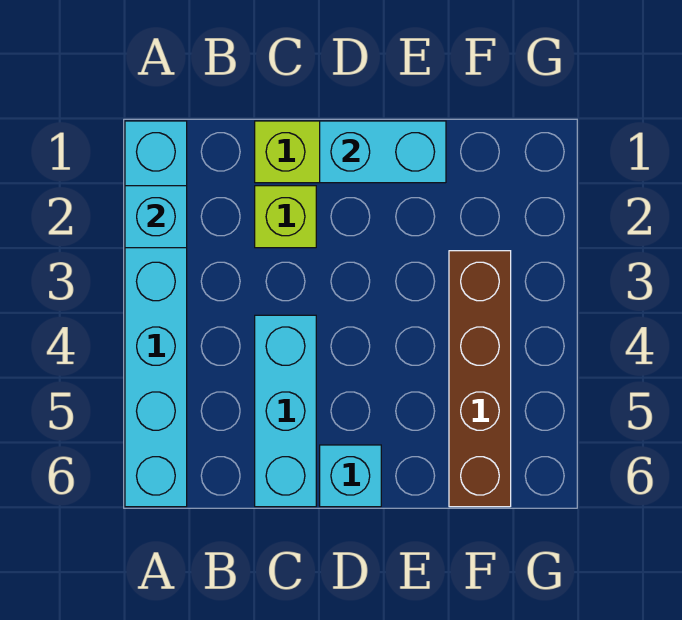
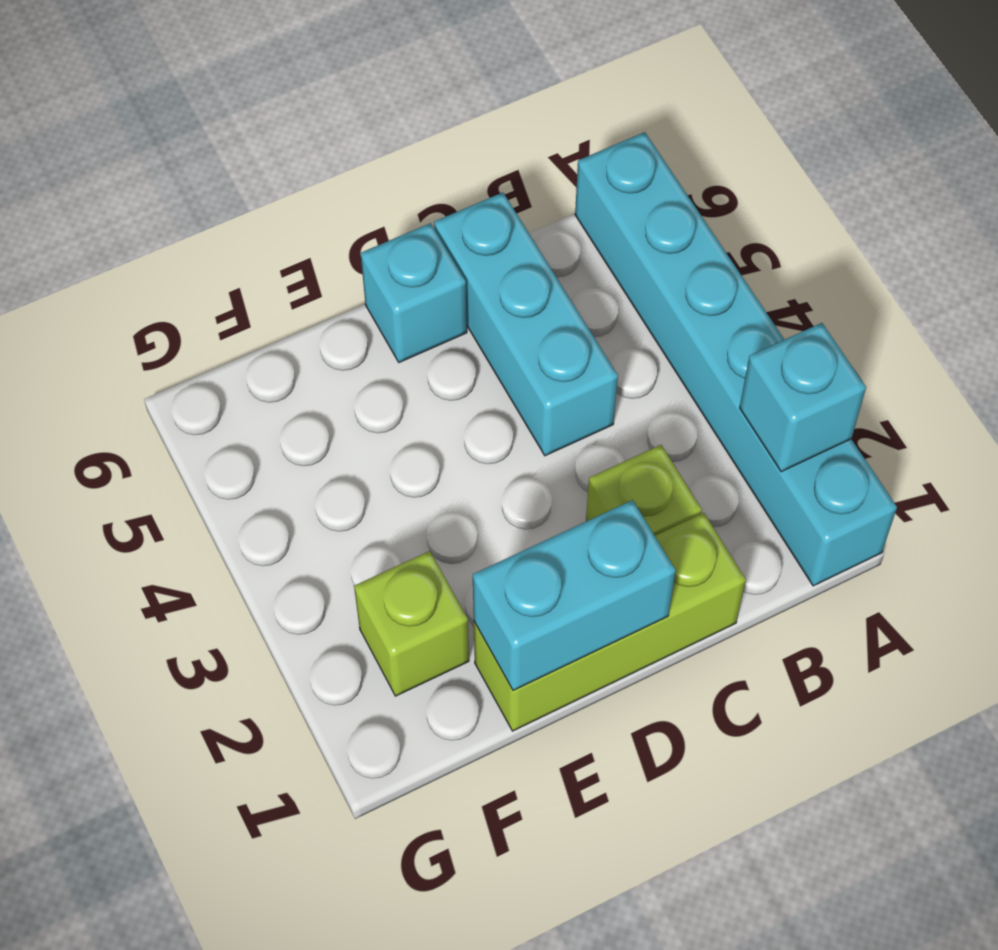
none -> lime brick F2 level 1
brown brick F3:F6 level 1 -> none

